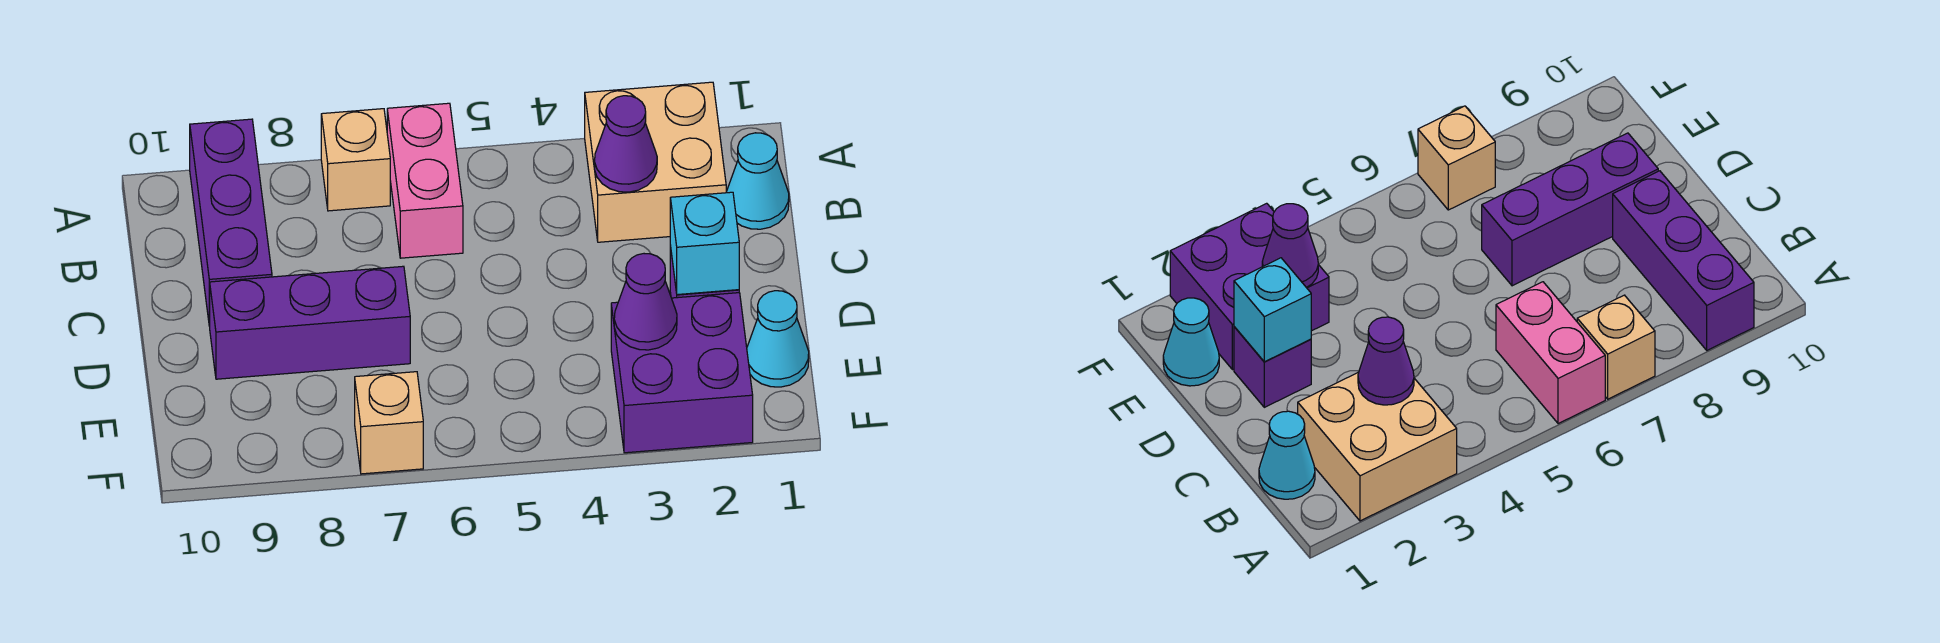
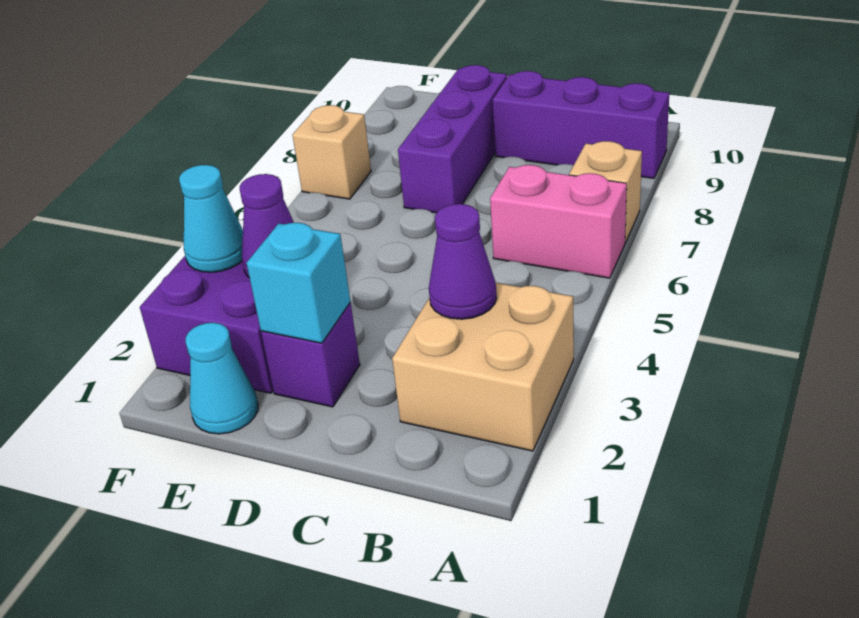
cyan cone B1 level 1 -> cyan cone F3 level 2

